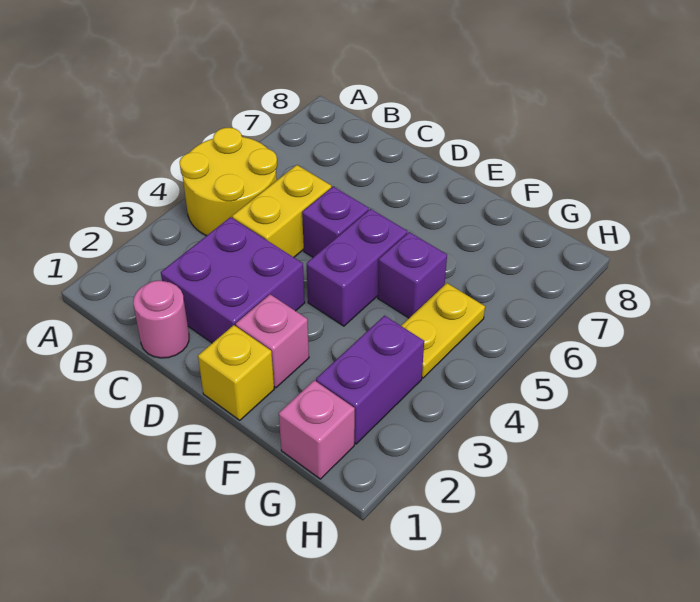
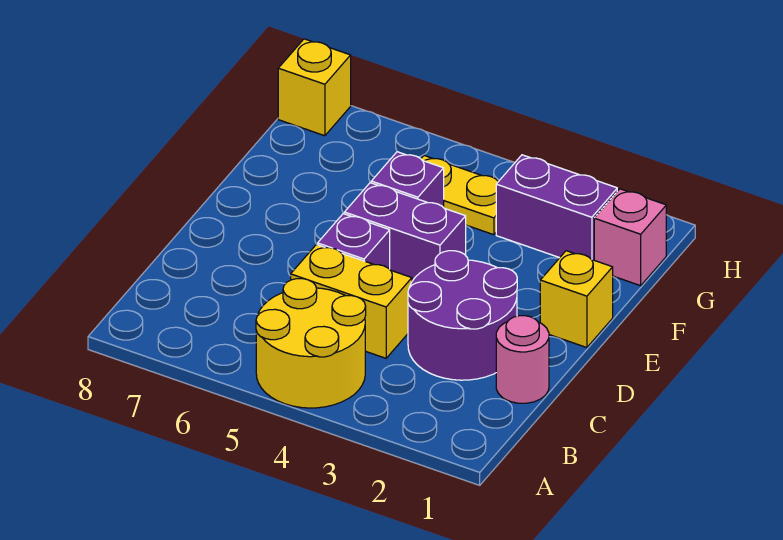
purple brick C2:D3 level 1 -> purple round brick C2:D3 level 1
pink brick E2 level 1 -> none
none -> yellow brick H8 level 1

